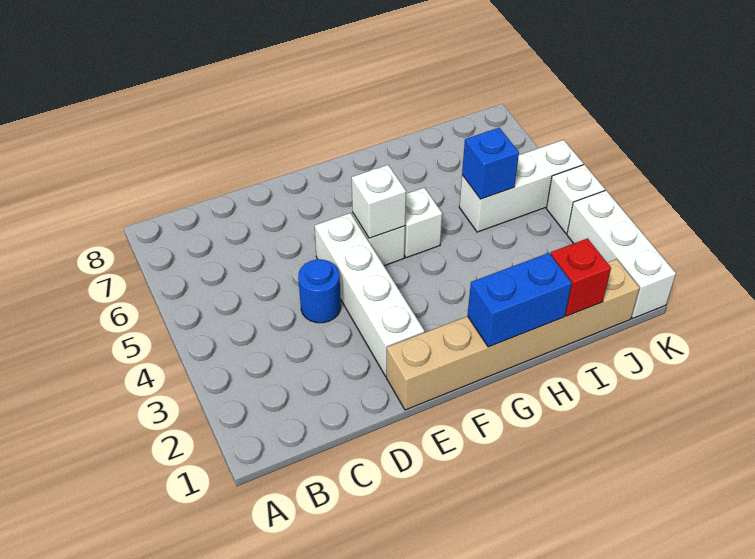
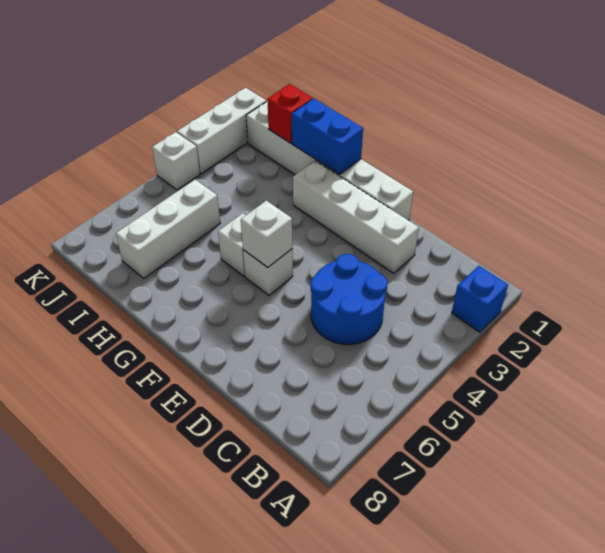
blue round brick D4 level 1 -> blue round brick C4:D5 level 1
tan brick E1:J1 level 1 -> white brick E1:J1 level 1
white brick E2:E5 level 1 -> white brick D2:G2 level 1
white brick I5:K5 level 1 -> white brick I5:I7 level 1
blue brick I5 level 2 -> blue brick A2 level 1

